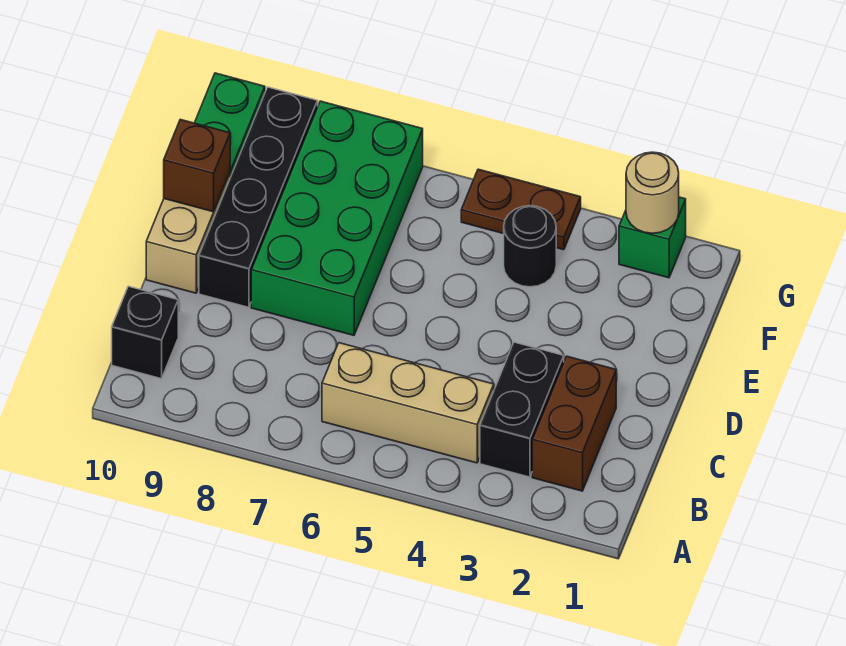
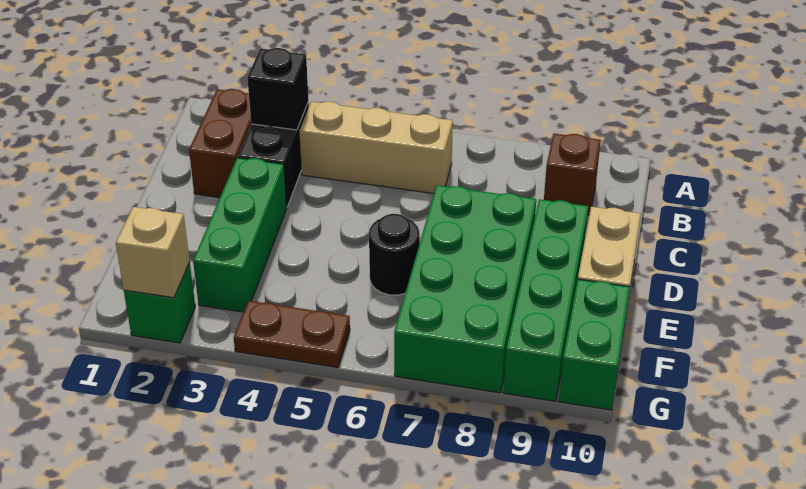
black brick B10 level 1 -> black brick B3 level 2
none -> green brick D3:F3 level 1
black brick D9:G9 level 1 -> green brick D9:G9 level 1
brown brick E10 level 2 -> brown brick B9 level 1
black round brick F4 level 1 -> black round brick E6 level 1
tan round brick G2 level 2 -> tan brick G2 level 2

